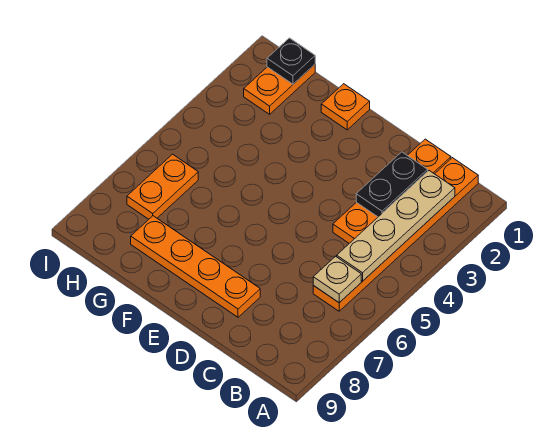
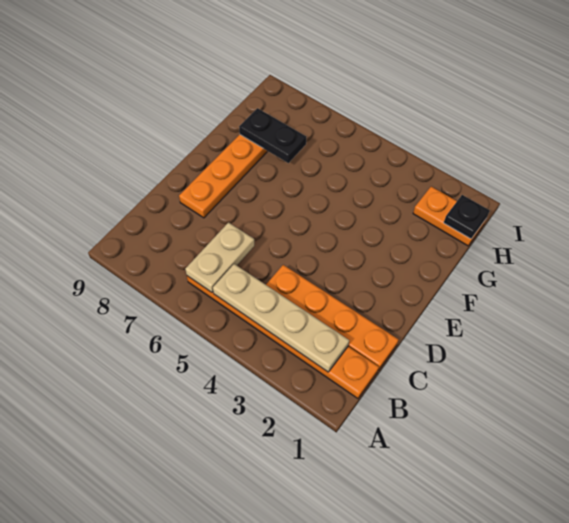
tan plate B6 level 2 -> tan plate B6:C6 level 2
black plate C2:C3 level 2 -> black plate G7:G8 level 2
orange plate F1 level 1 -> none
orange plate H6:H7 level 1 -> none

